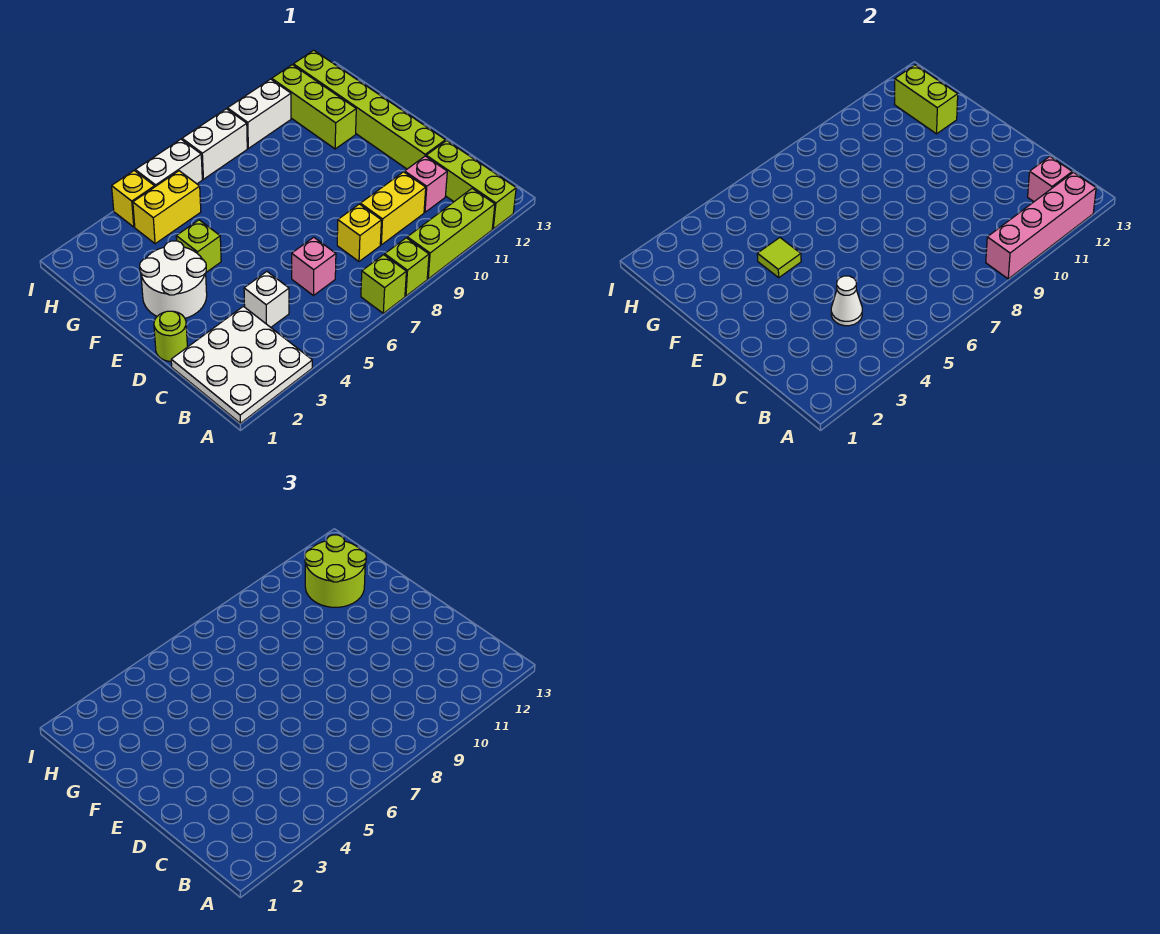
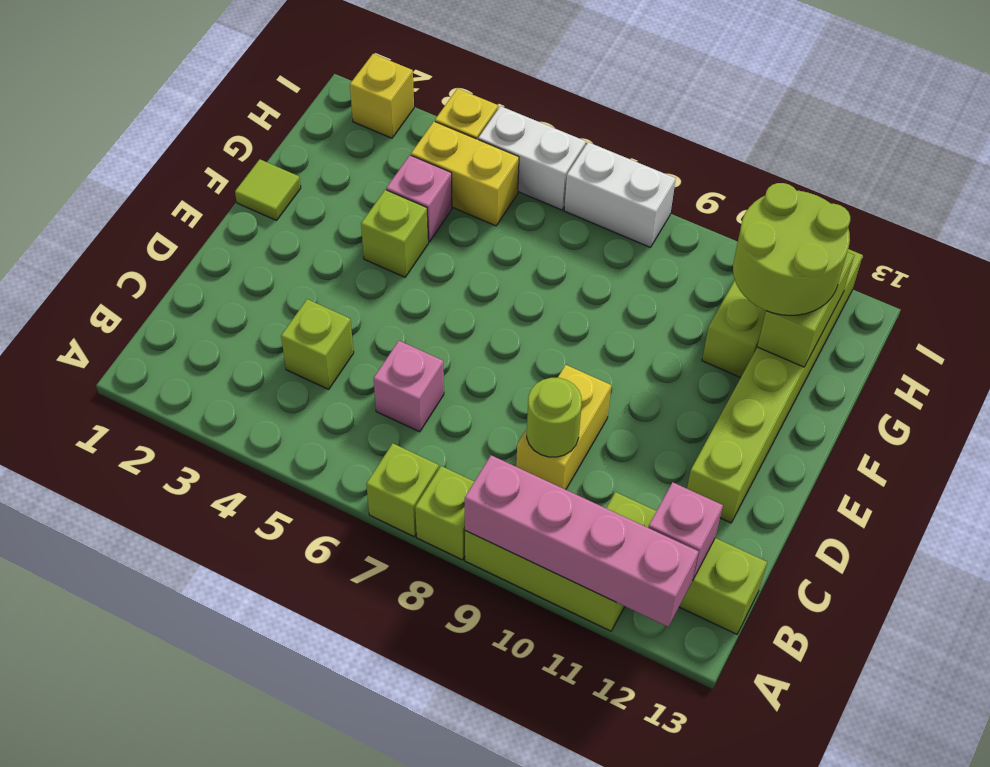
white plate A1:C3 level 1 -> none
lime brick A12:C12 level 1 -> lime brick B11:B13 level 1
white brick C4 level 1 -> lime brick C4 level 1
white cone C4 level 2 -> none
yellow brick C8 level 1 -> yellow brick I2 level 1
yellow brick C9:C10 level 1 -> yellow brick C9:D9 level 1
pink brick C11 level 1 -> pink brick G4 level 1
lime round brick D1 level 1 -> lime round brick C9 level 2
white round brick E2:F3 level 1 -> none
lime tile F4 level 2 -> lime tile F1 level 1
white brick I9:I10 level 1 -> none

